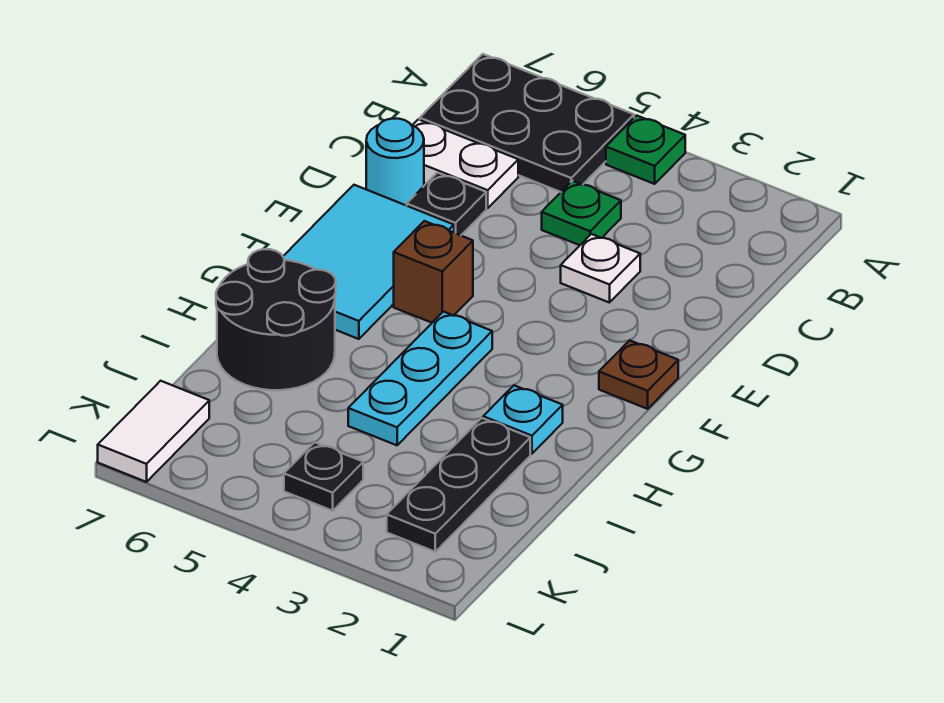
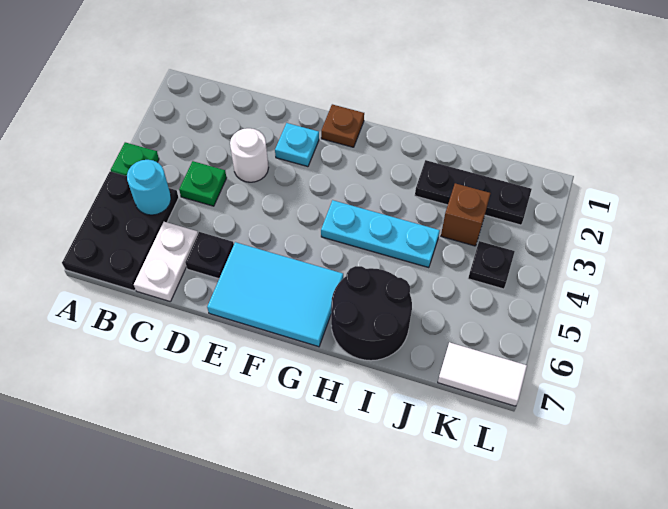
white plate D3 level 1 -> white round brick D3 level 1
cyan round brick D7 level 1 -> cyan round brick B5 level 2
brown brick F5 level 1 -> brown brick J3 level 1
cyan plate H2 level 1 -> cyan plate E2 level 1

